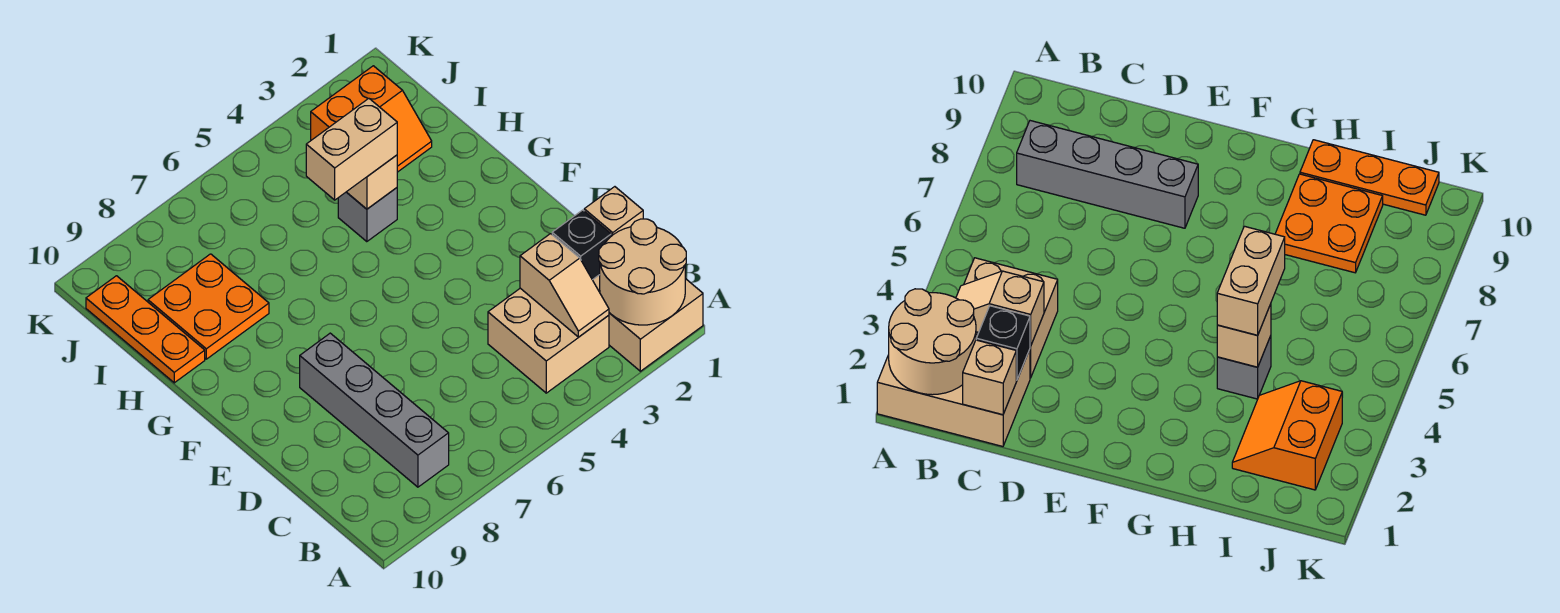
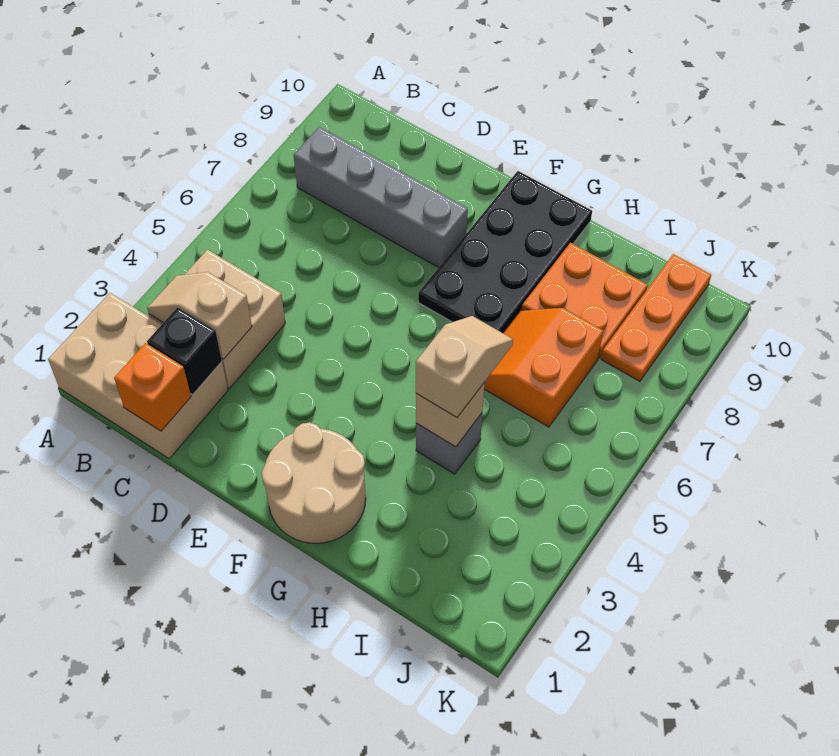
tan round brick A1:B2 level 2 -> tan round brick F1:G2 level 1
tan brick C1 level 2 -> orange brick C1 level 2
none -> black plate F7:G10 level 1
tan brick H4:H5 level 3 -> tan slope H4:H5 level 3 top 4
orange plate H10:J10 level 1 -> orange plate J8:J10 level 1
orange slope I2:J3 level 1 top J -> orange slope H6:I7 level 1 top I

